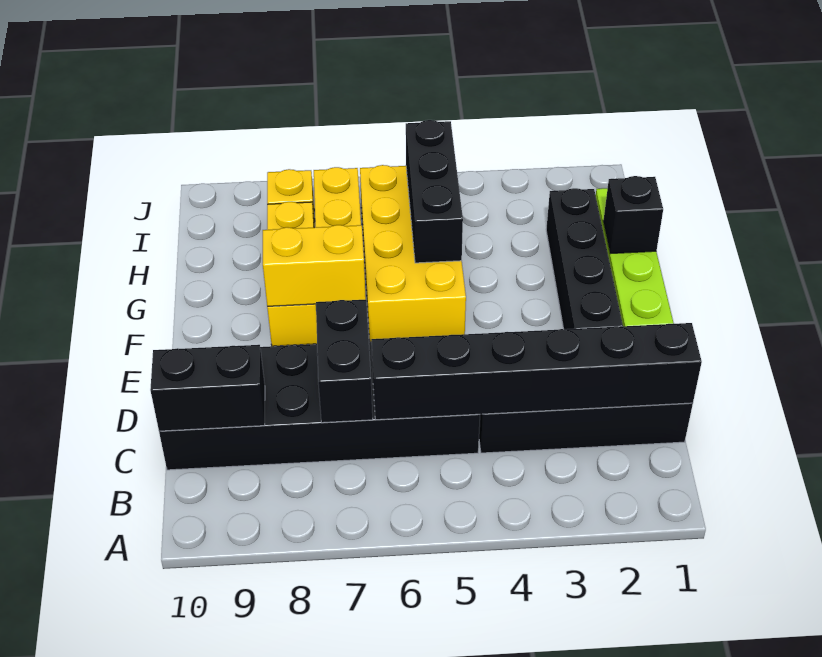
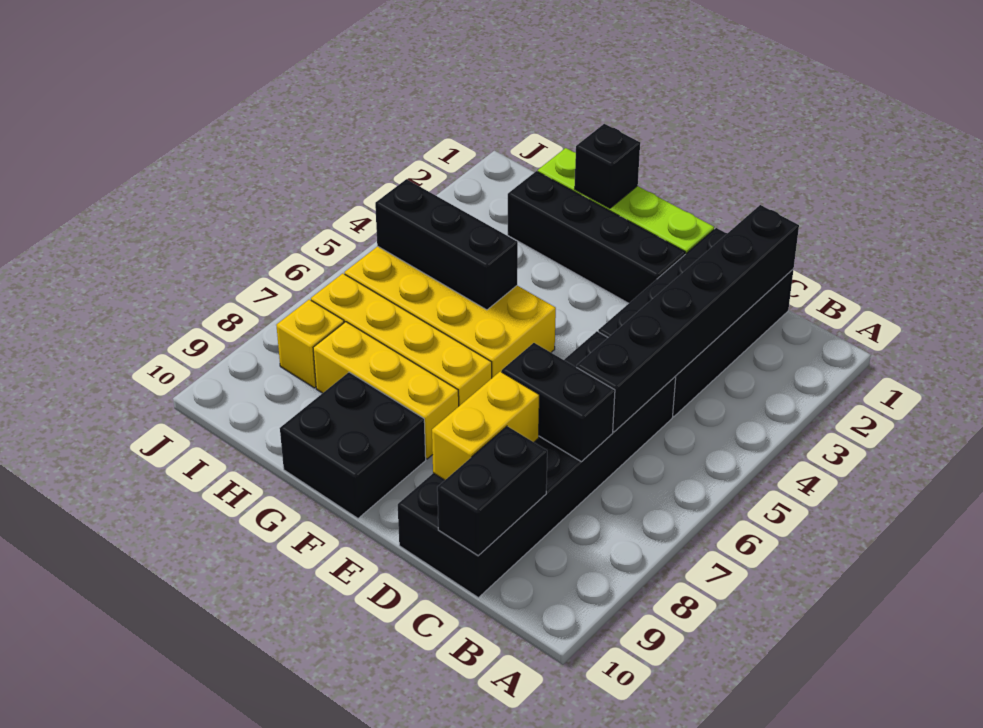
yellow brick F7:F8 level 2 -> yellow brick D8:D9 level 2
none -> black brick F9:G10 level 1

